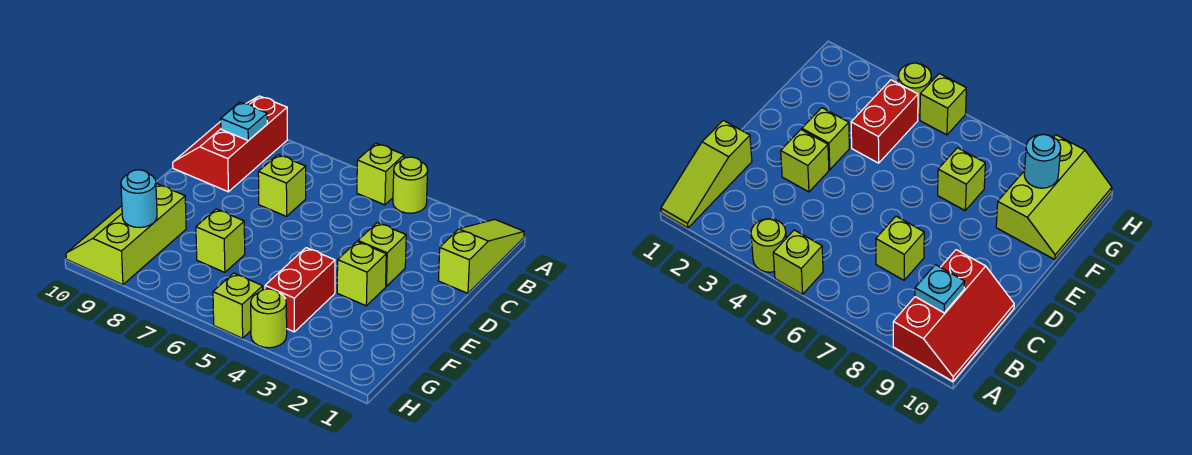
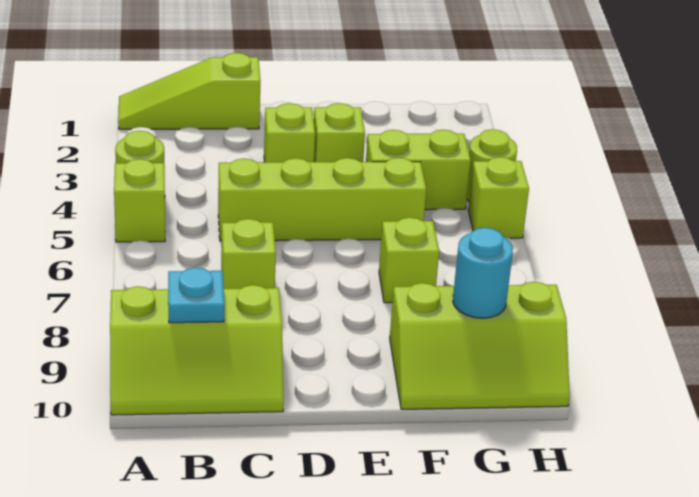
red slope A9:C10 level 1 top 9 -> lime slope A9:C10 level 1 top 9
none -> lime brick C5:F5 level 1
red brick F4:G4 level 1 -> lime brick F4:G4 level 1

